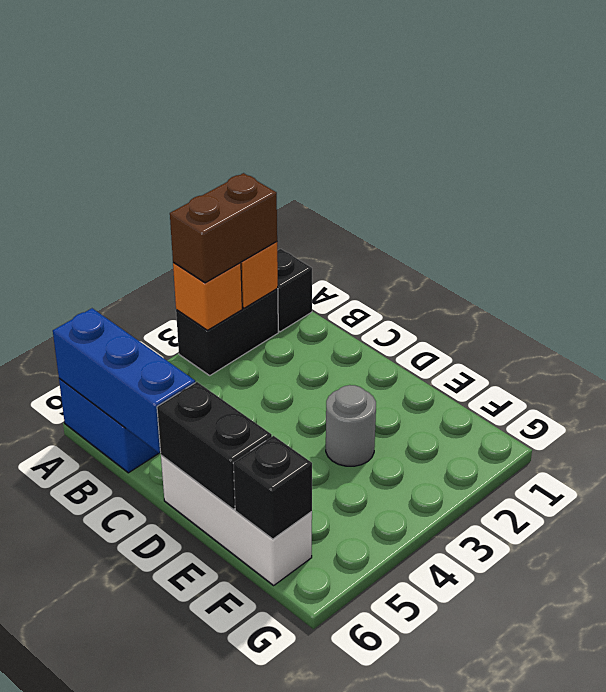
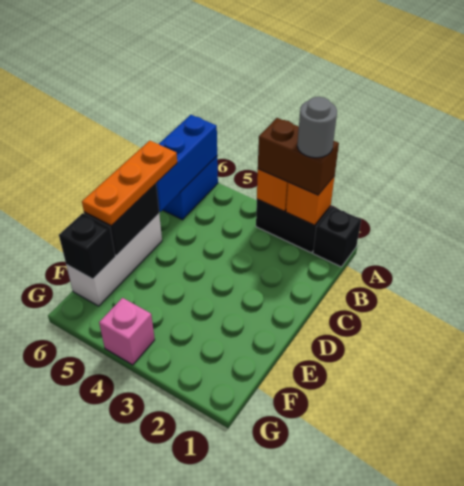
none -> orange plate C6:E6 level 3
grey round brick E3 level 1 -> grey round brick A2 level 4
none -> pink brick G4 level 1

